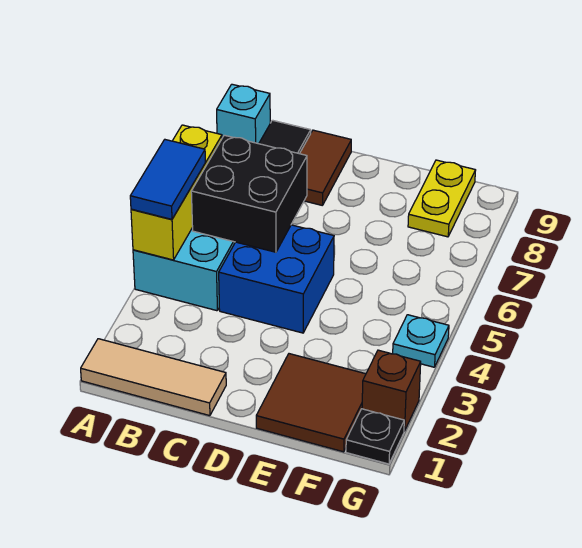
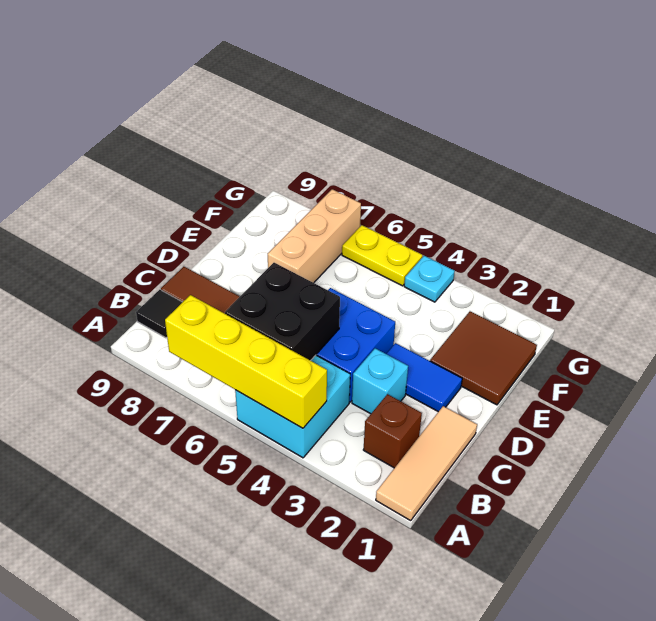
yellow brick A4:A6 level 2 -> yellow brick A4:A7 level 2
blue tile A4:A5 level 3 -> blue tile D2:D3 level 1
cyan brick A9 level 1 -> cyan brick C3 level 1
none -> tan brick E7:G7 level 1
yellow plate F8:F9 level 1 -> yellow plate G5:G6 level 1
black plate G1 level 1 -> none
brown brick G2 level 1 -> brown brick B2 level 1

